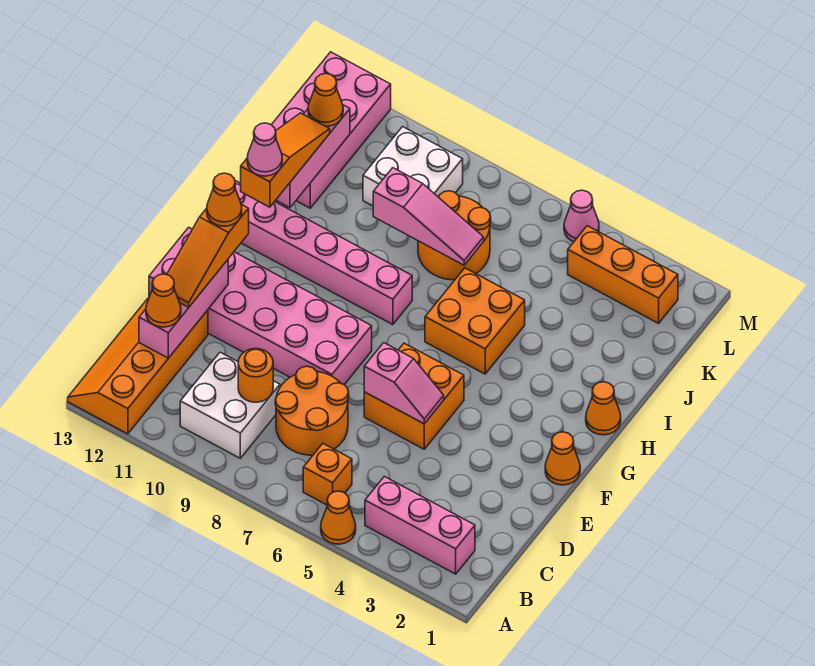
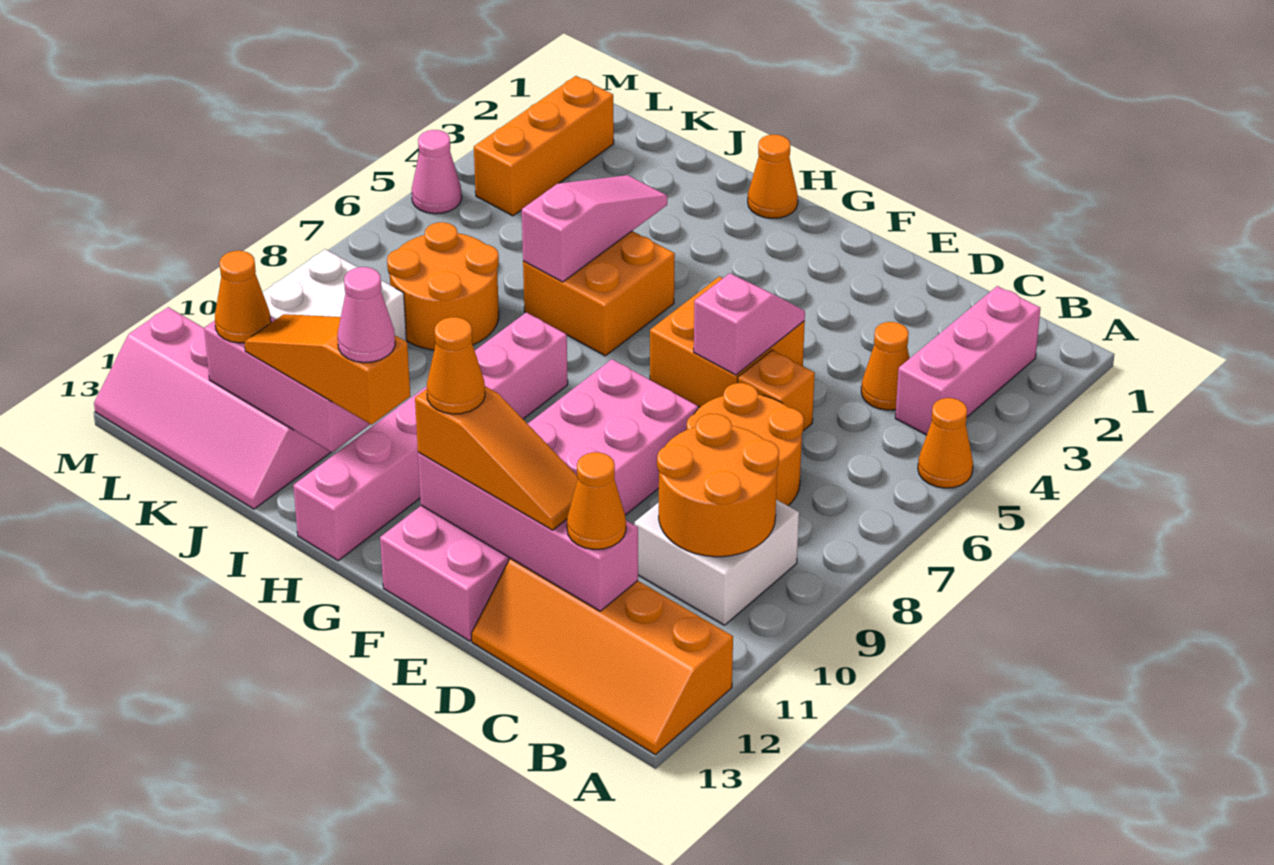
orange brick B6 level 1 -> orange brick D6 level 1
orange round brick C9 level 2 -> orange round brick B9:C10 level 2
pink brick C12:E12 level 2 -> pink brick C12:F12 level 2
orange cone F1 level 1 -> orange cone C4 level 1
pink slope J7:J9 level 2 top 9 -> pink slope I4:I6 level 2 top 6
pink brick J12:M13 level 1 -> pink slope J12:M13 level 1 top 12

